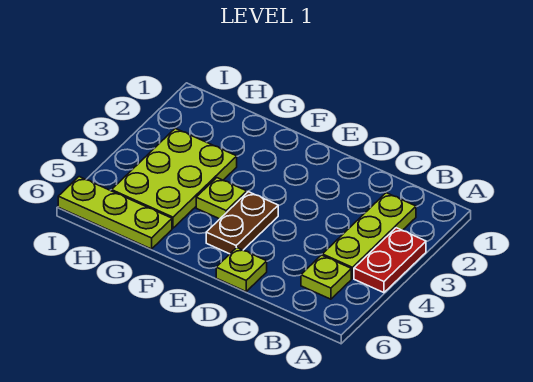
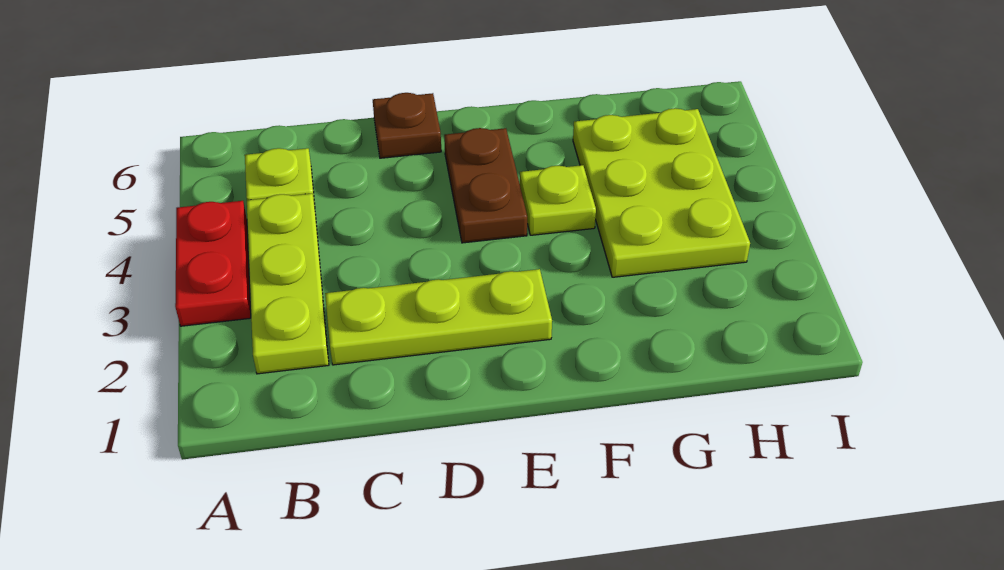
lime plate D6 level 1 -> brown plate D6 level 1
lime plate G6:I6 level 1 -> lime plate C2:E2 level 1

